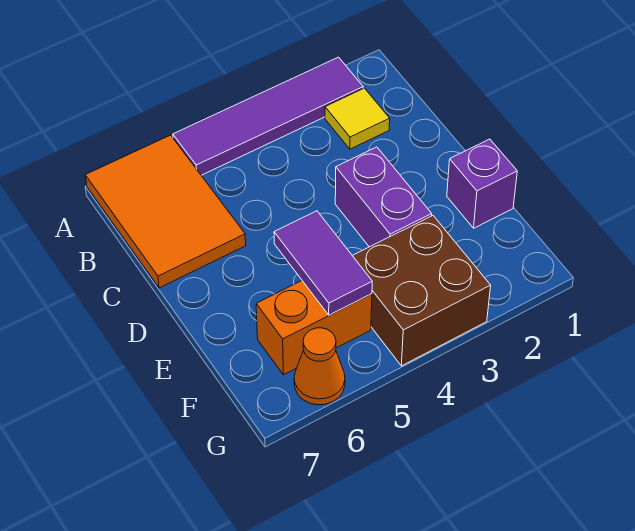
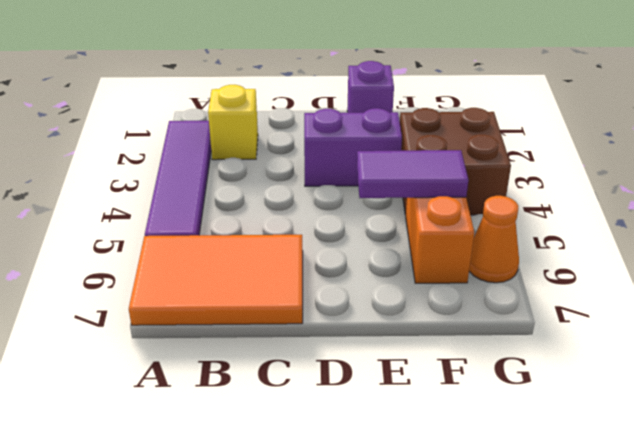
yellow tile B2 level 1 -> yellow brick B2 level 1

